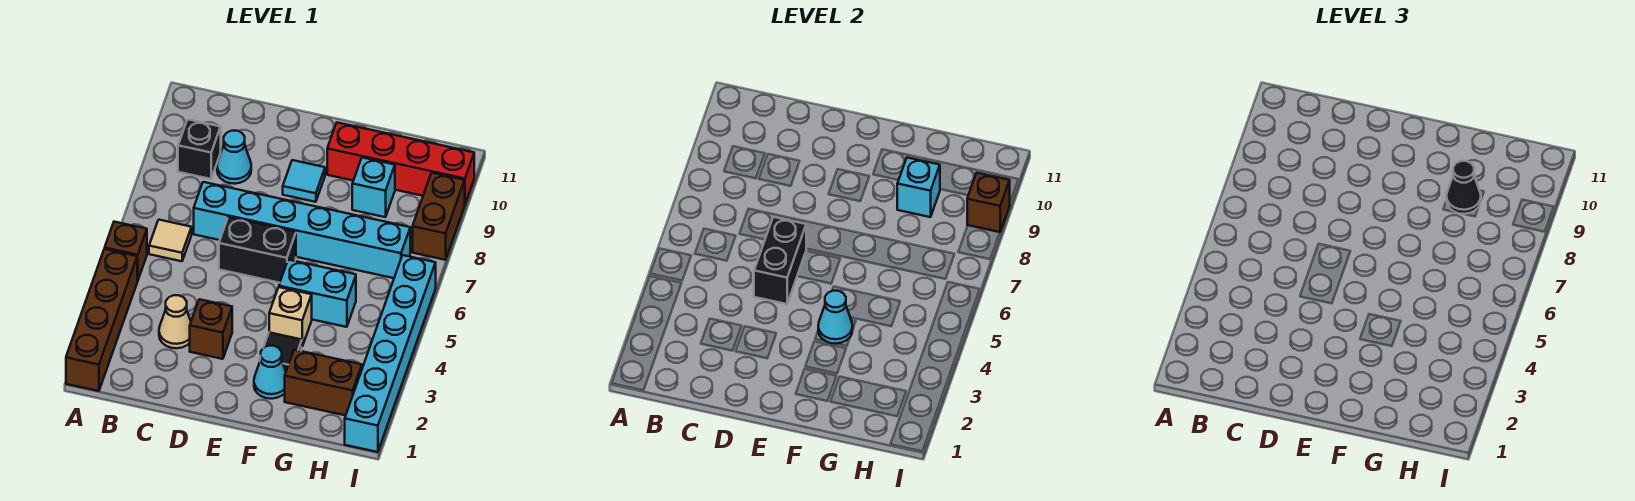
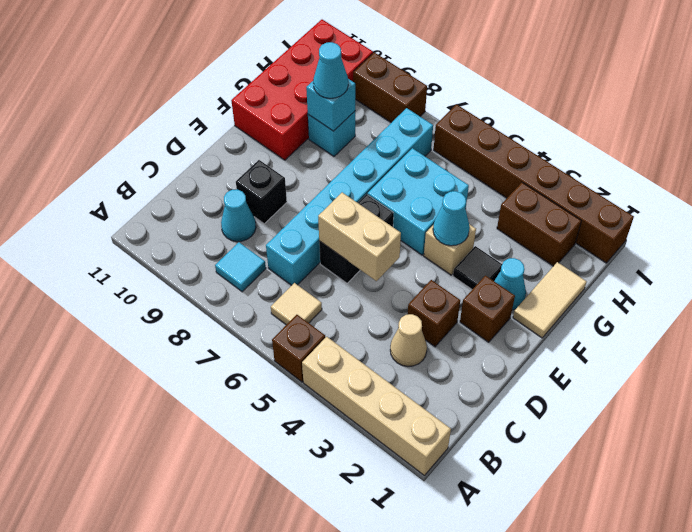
brown brick A1:A4 level 1 -> tan brick A1:A4 level 1
black brick B9 level 1 -> black brick D9 level 1
black brick D5:D6 level 2 -> tan brick D5:D6 level 2
cyan tile E9 level 1 -> cyan tile B8 level 1
none -> tan tile F1:G1 level 1
cyan brick F5:G5 level 1 -> cyan brick F5:G6 level 1
red brick F10:I10 level 1 -> red brick F10:I11 level 1
brown brick G2:H2 level 1 -> brown brick H2:H3 level 1
black cone G9 level 3 -> cyan cone G9 level 3
cyan brick I1:I6 level 1 -> brown brick I1:I6 level 1
brown brick I9 level 2 -> brown brick E2 level 1

